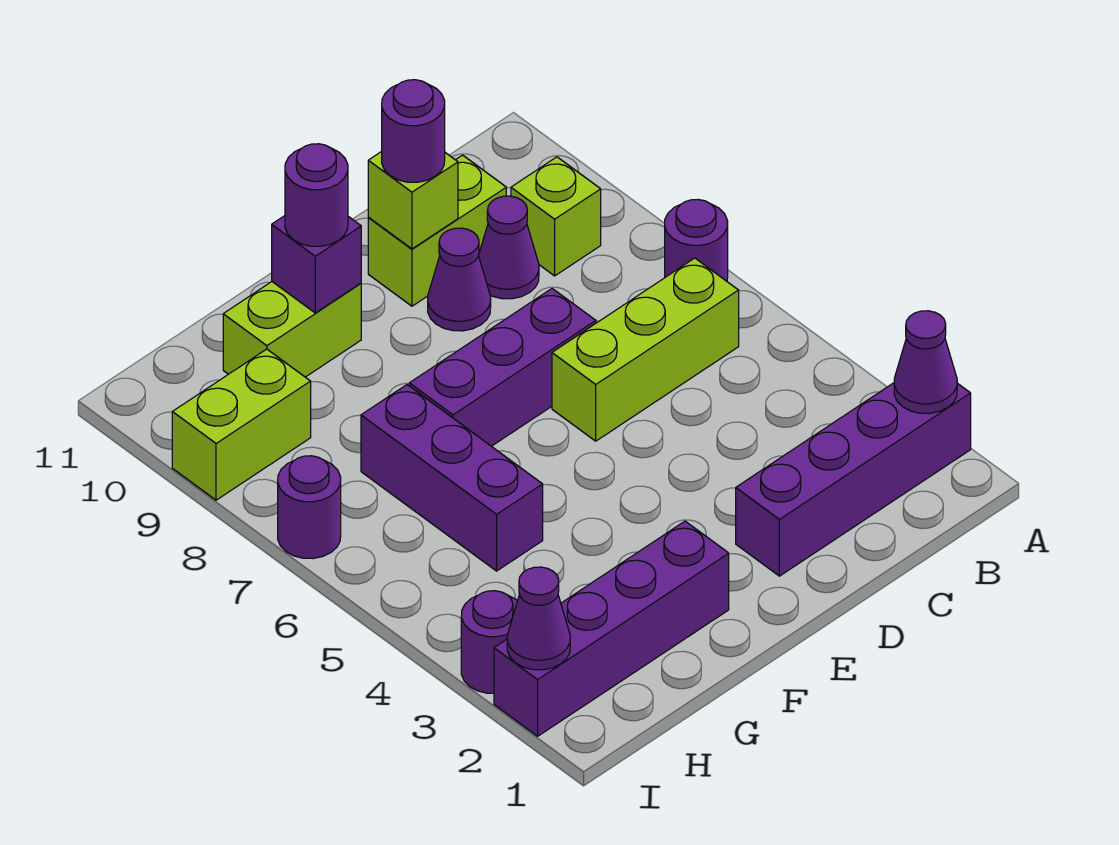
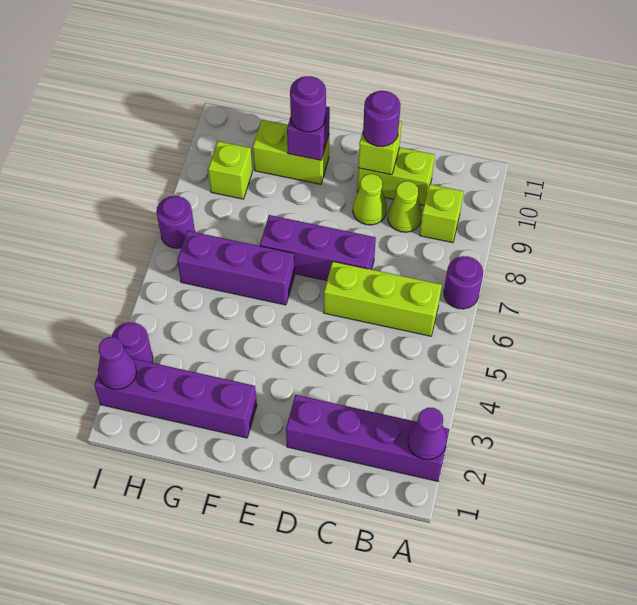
purple cone C9 level 1 -> lime cone C9 level 1
purple cone D9 level 1 -> lime cone D9 level 1
purple brick G5:G7 level 1 -> purple brick F6:H6 level 1
lime brick H9:I9 level 1 -> lime brick H9 level 1

